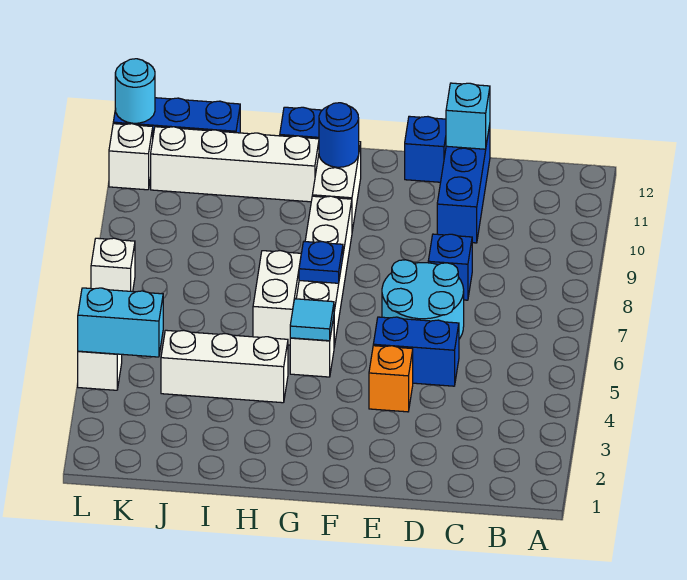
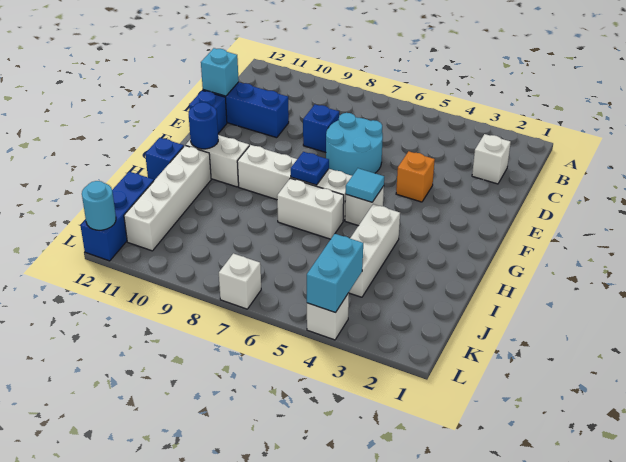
blue brick D5:E5 level 1 -> none
white brick L11 level 1 -> white brick C2 level 1

